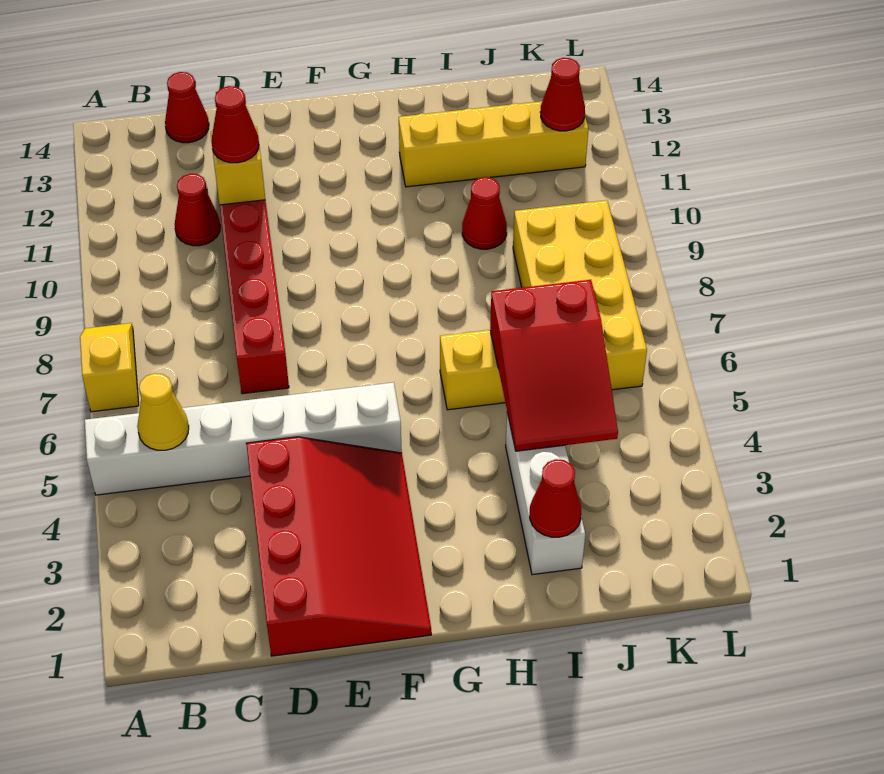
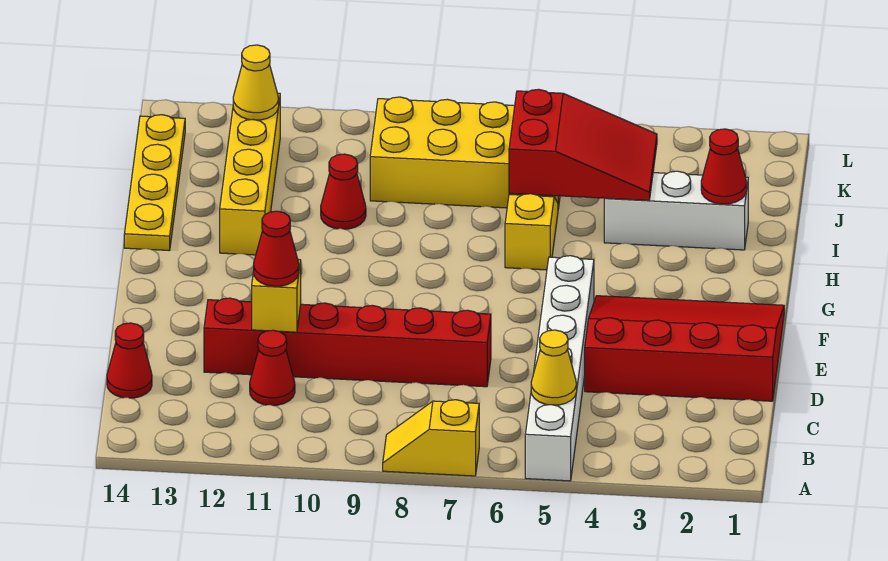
none -> yellow plate H14:K14 level 1
red cone K12 level 2 -> yellow cone K12 level 2

